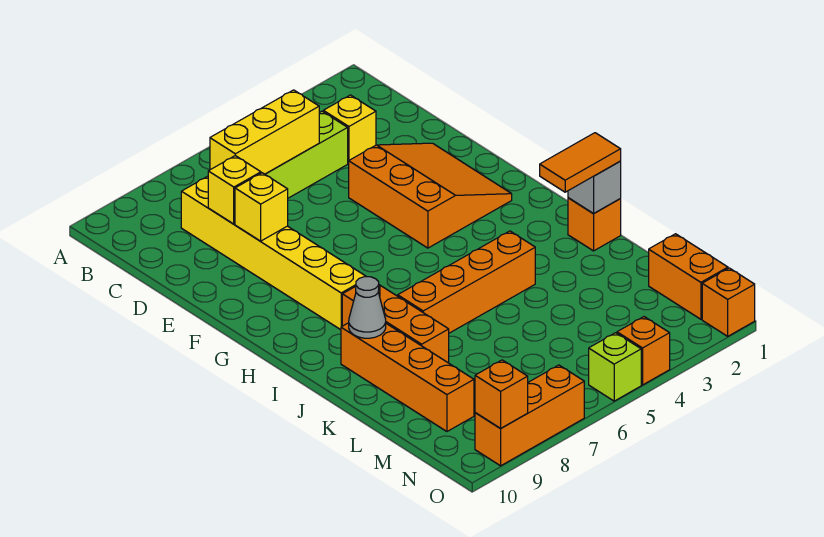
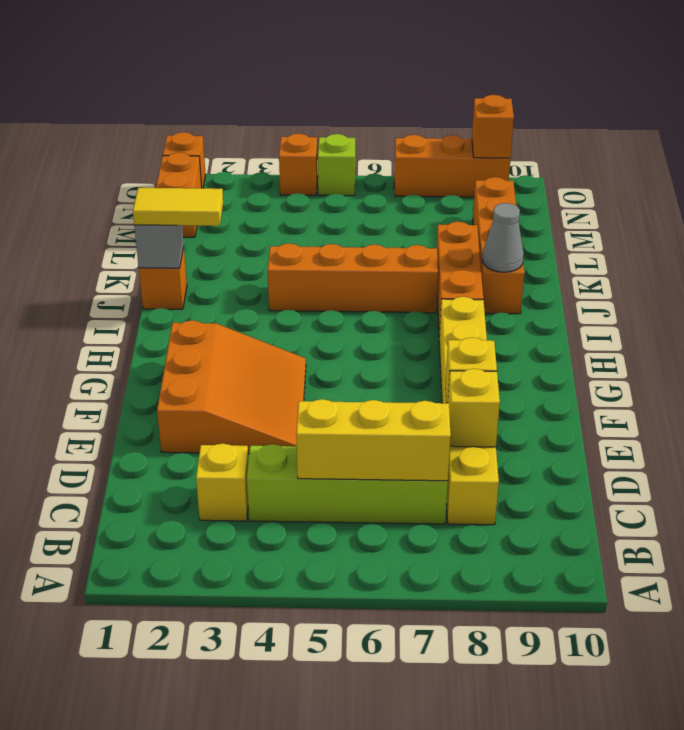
orange slope E2:G4 level 1 top 4 -> orange slope E2:G4 level 1 top 2
orange tile J1:J2 level 3 -> yellow tile J1:J2 level 3

